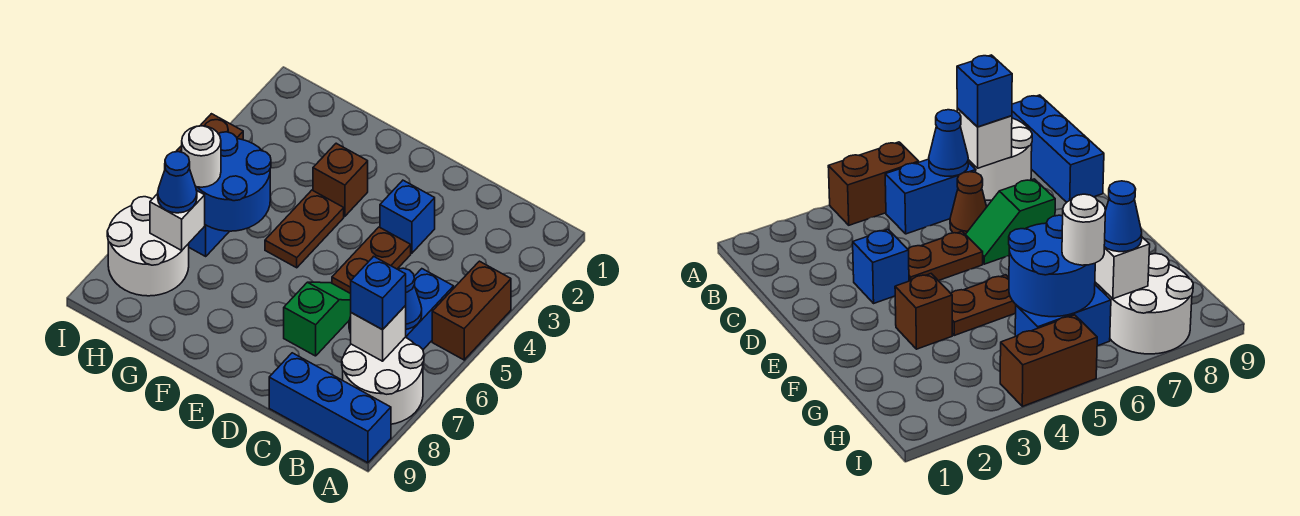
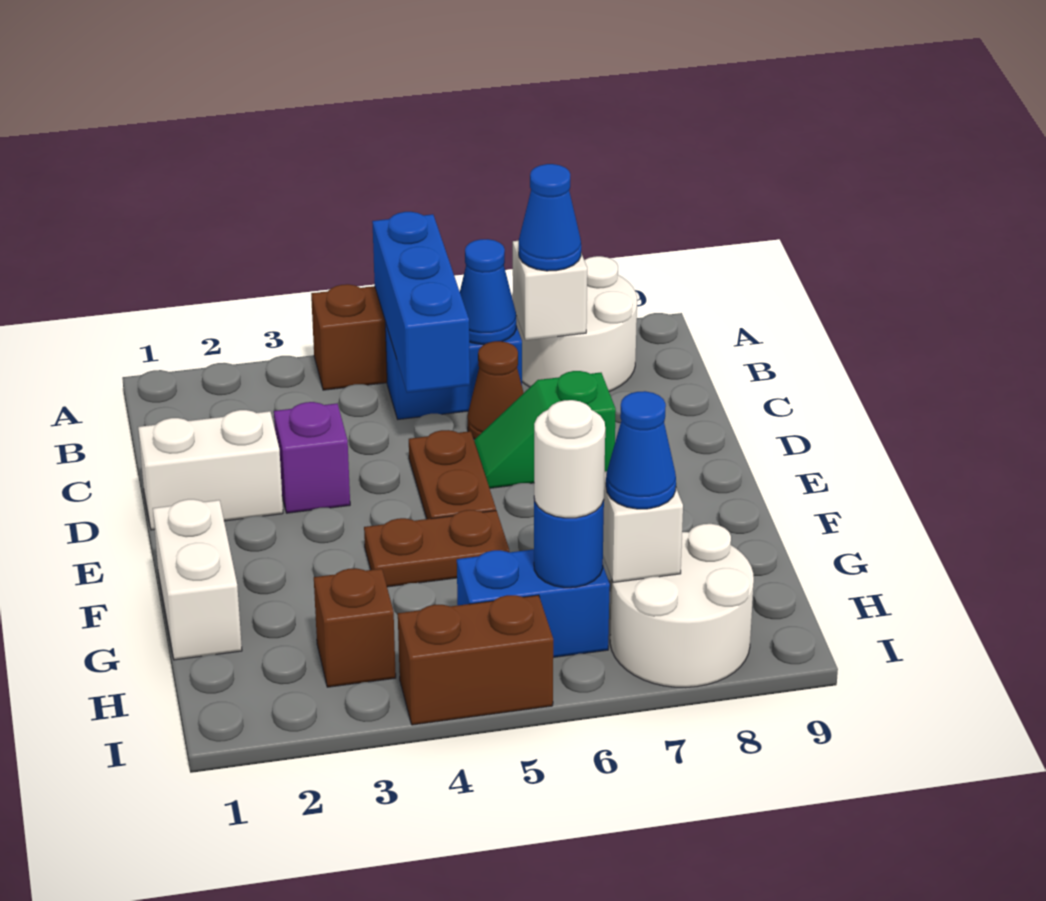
blue brick A9:C9 level 1 -> blue brick A5:C5 level 2
blue brick B7 level 3 -> blue cone B7 level 3
none -> white brick D1:D2 level 1
blue brick D3 level 1 -> purple brick D3 level 1
brown plate D4:D5 level 1 -> brown plate D5:E5 level 1
none -> white brick F1:G1 level 1
brown brick F3 level 1 -> brown brick H3 level 1
blue round brick G5:H6 level 2 -> blue round brick H6 level 2

